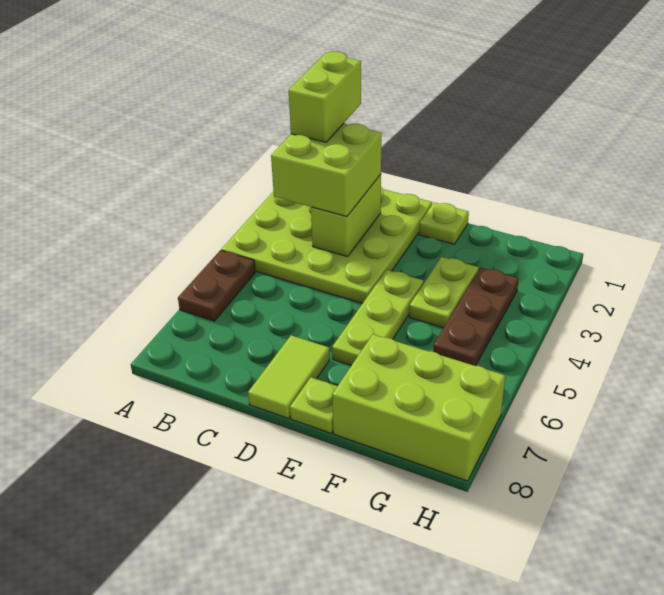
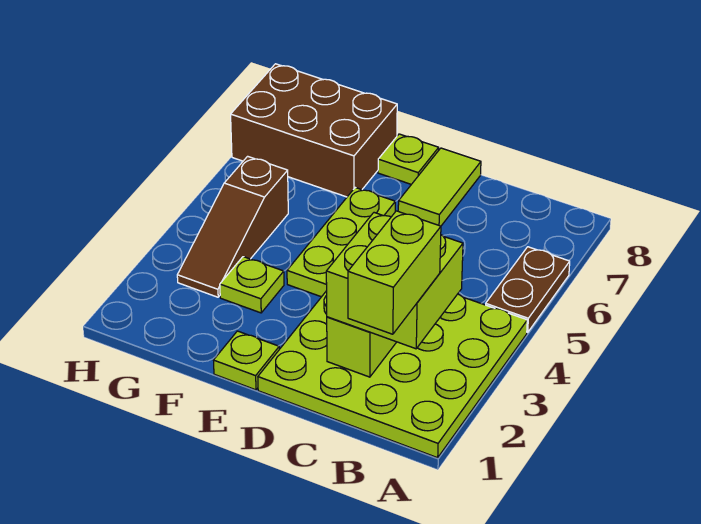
lime plate F3:F4 level 1 -> lime plate F3 level 1
lime brick F7:H8 level 1 -> brown brick F7:H8 level 1
brown plate G3:G5 level 1 -> brown slope G3:G5 level 1 top 5

